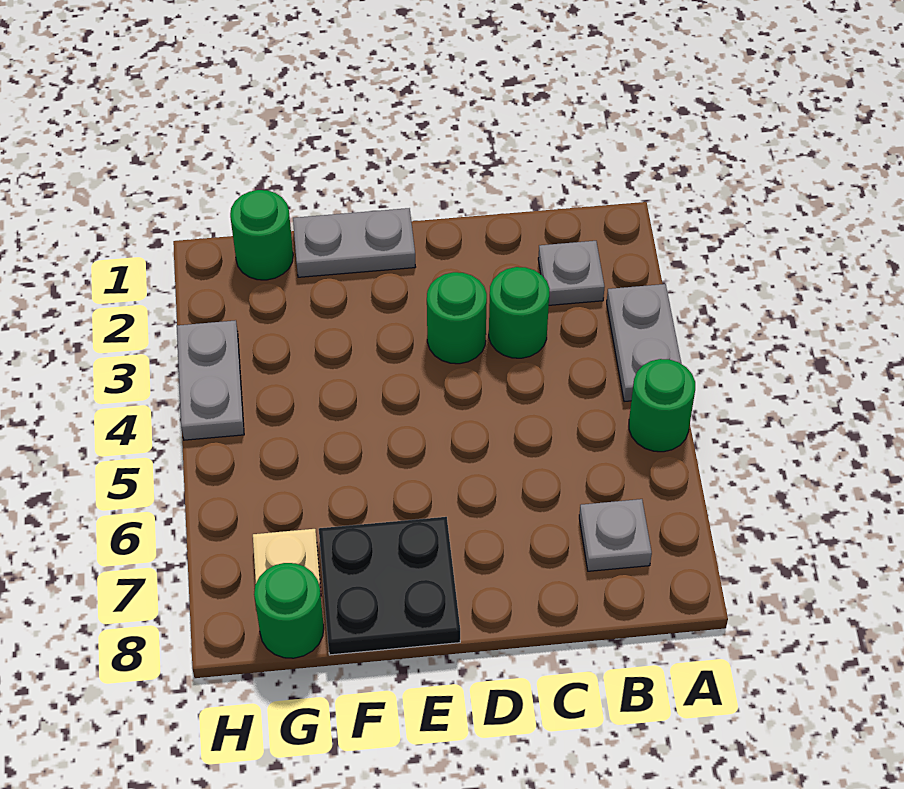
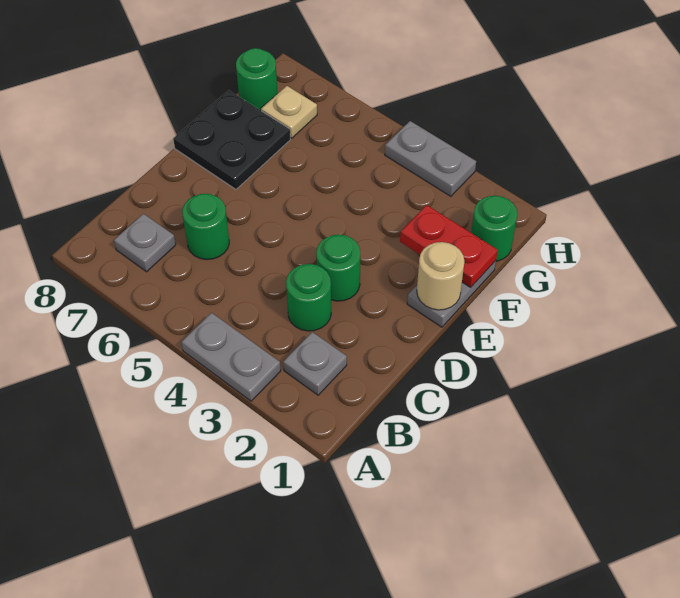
green round brick A5 level 1 -> green round brick C6 level 1
none -> tan round brick E1 level 2
none -> red plate F1:F2 level 2

